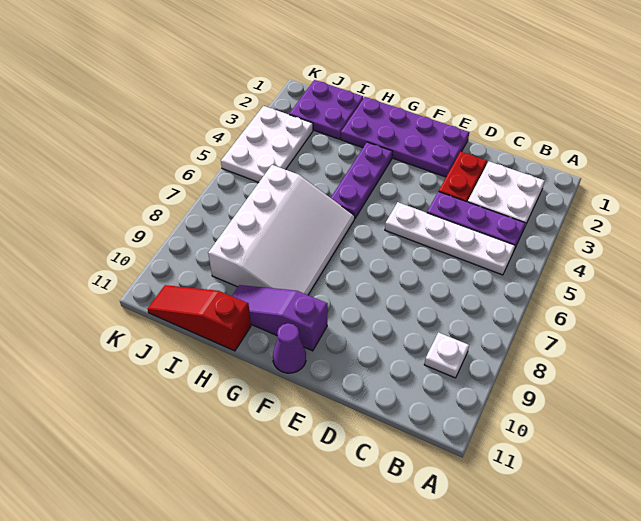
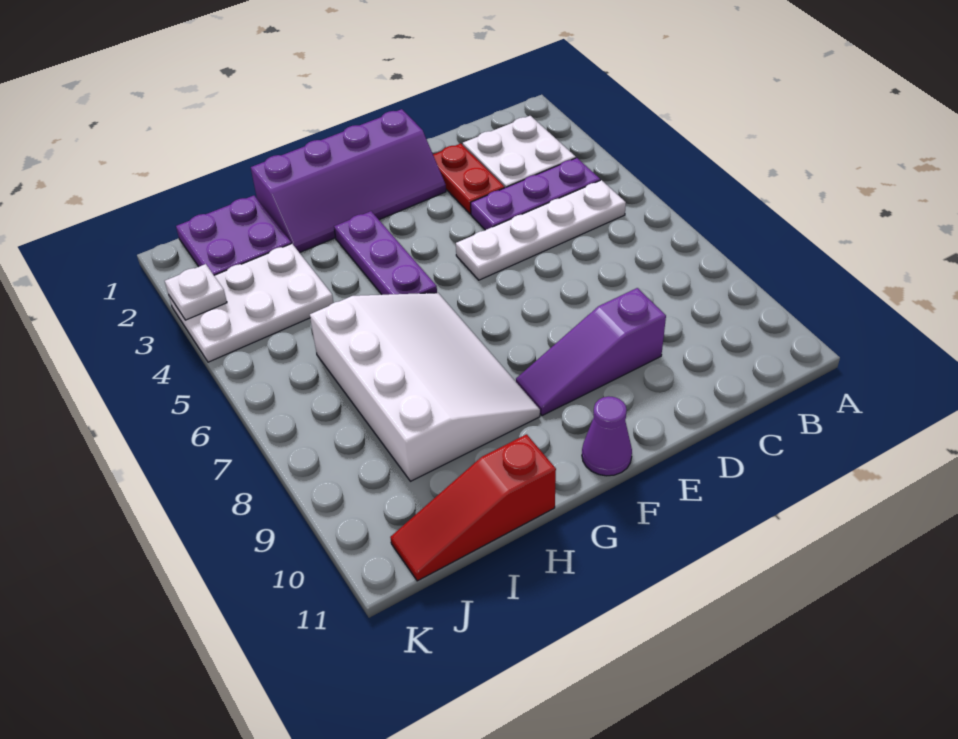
white plate B9 level 1 -> white plate K3 level 2
purple plate E1:H2 level 1 -> purple slope E1:H2 level 1 top 1
purple slope F10:H10 level 1 top F -> purple slope D9:F9 level 1 top D
white plate J3:K5 level 1 -> white plate I3:K4 level 1

